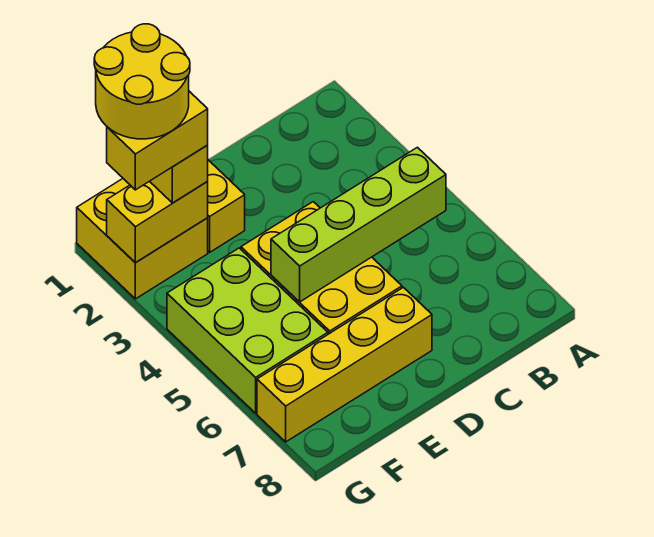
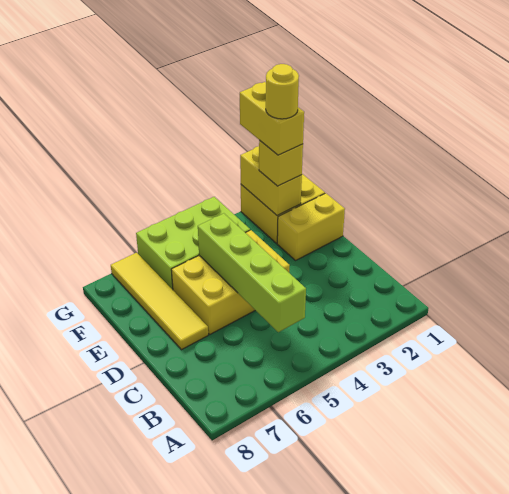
yellow brick D7:G7 level 1 -> yellow tile D7:G7 level 1
yellow round brick F1:G2 level 5 -> yellow round brick F2 level 5

